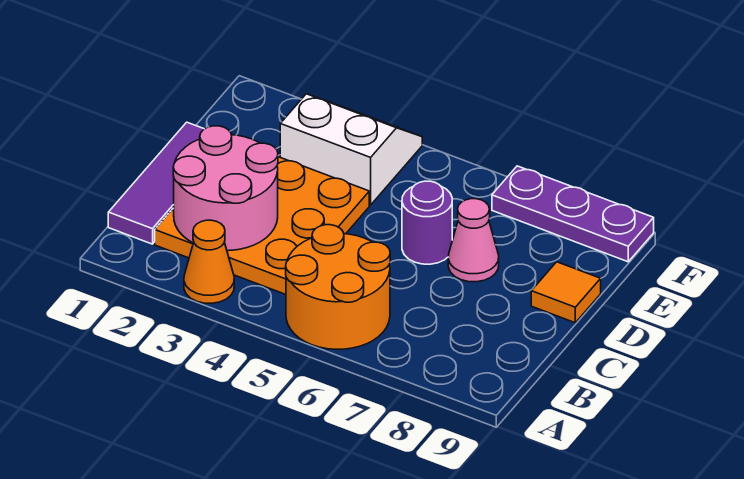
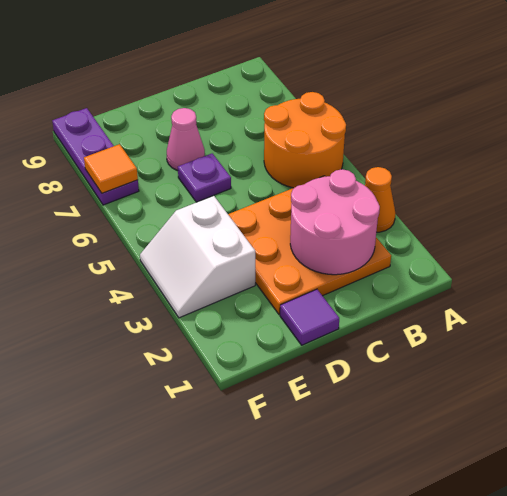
purple tile B1:D1 level 1 -> purple tile D1 level 1
purple round brick D6 level 1 -> purple plate D6 level 1
orange tile D9 level 1 -> orange tile F7 level 2

